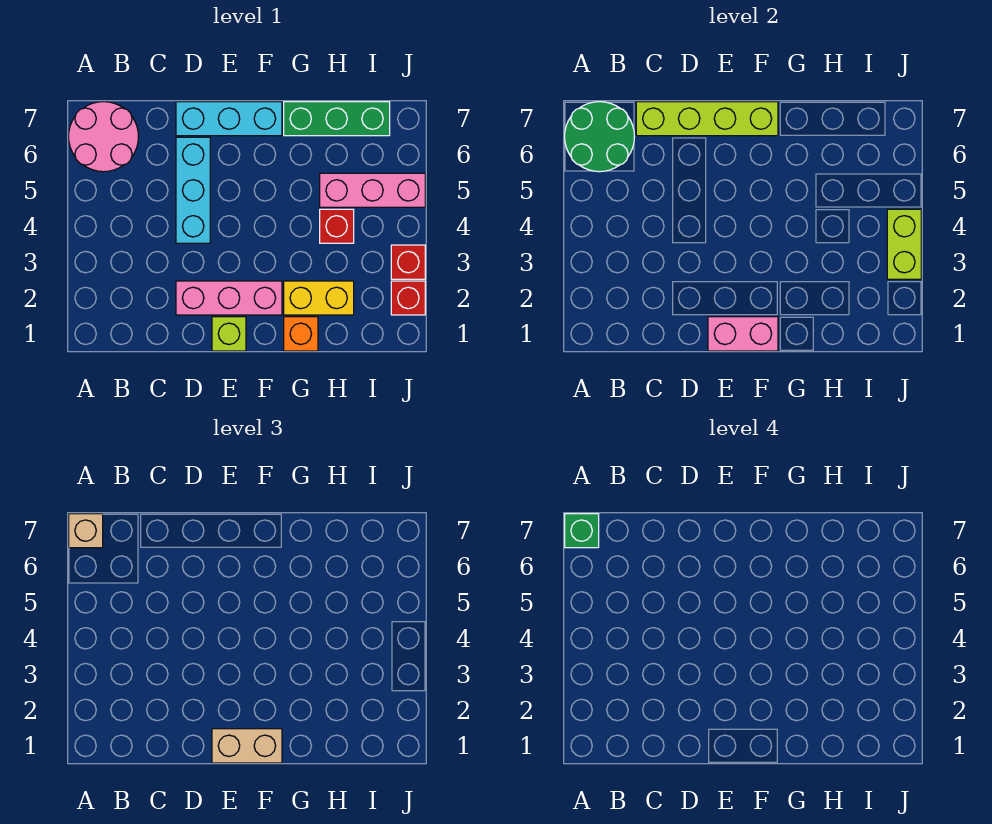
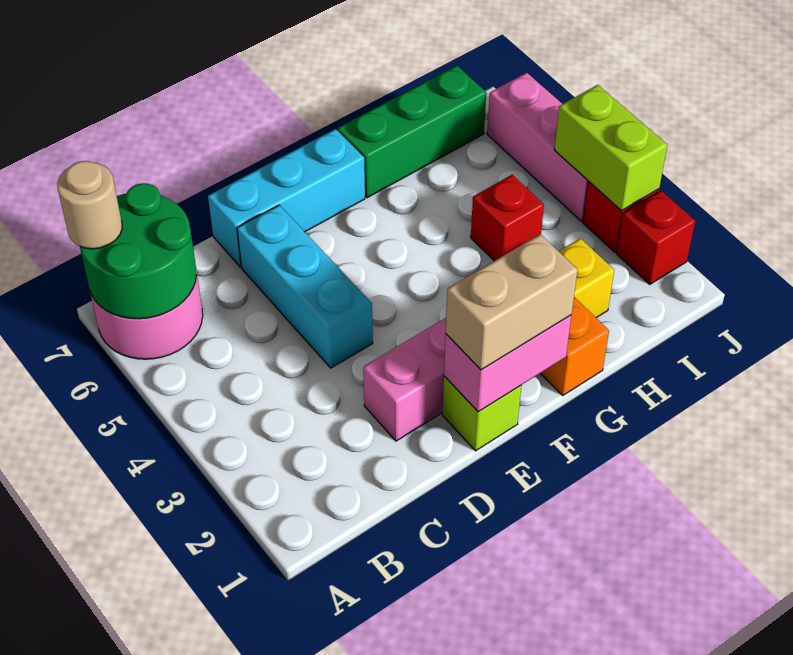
tan brick A7 level 3 -> tan round brick A7 level 3
green brick A7 level 4 -> none
lime brick C7:F7 level 2 -> none
pink brick H5:J5 level 1 -> pink brick J4:J6 level 1

